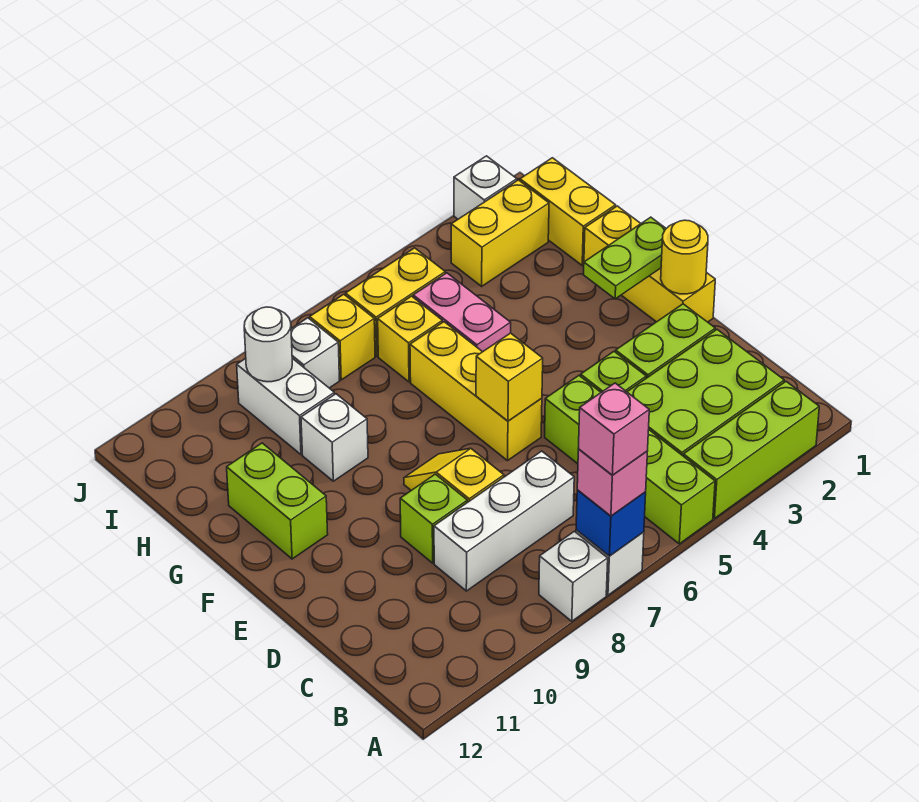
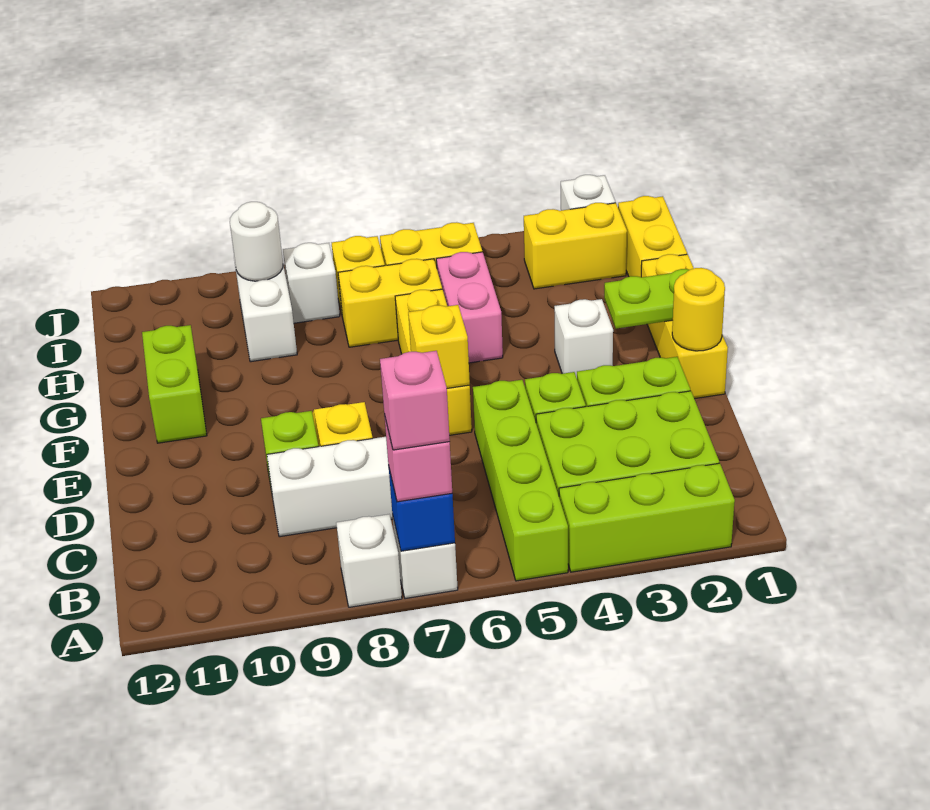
white brick G9 level 1 -> white brick F3 level 1
yellow brick H6 level 1 -> yellow brick H6:H7 level 1

